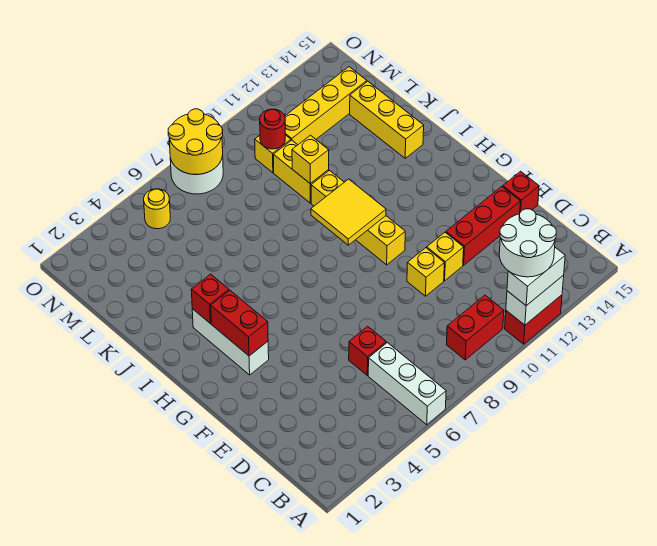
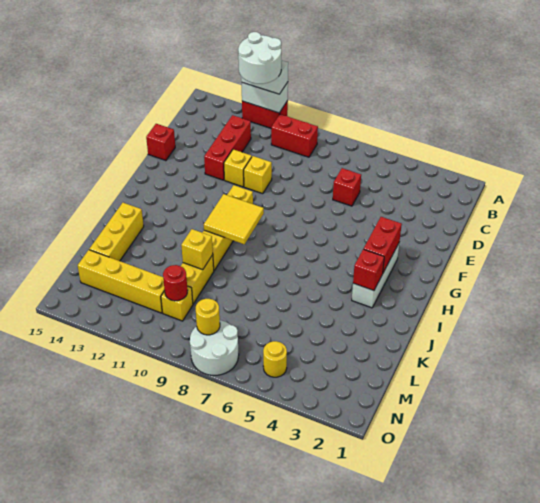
white brick A6:C6 level 1 -> none
red brick E12:E14 level 1 -> red brick C12:E12 level 1
yellow round brick N7:O8 level 2 -> yellow round brick N8 level 2

